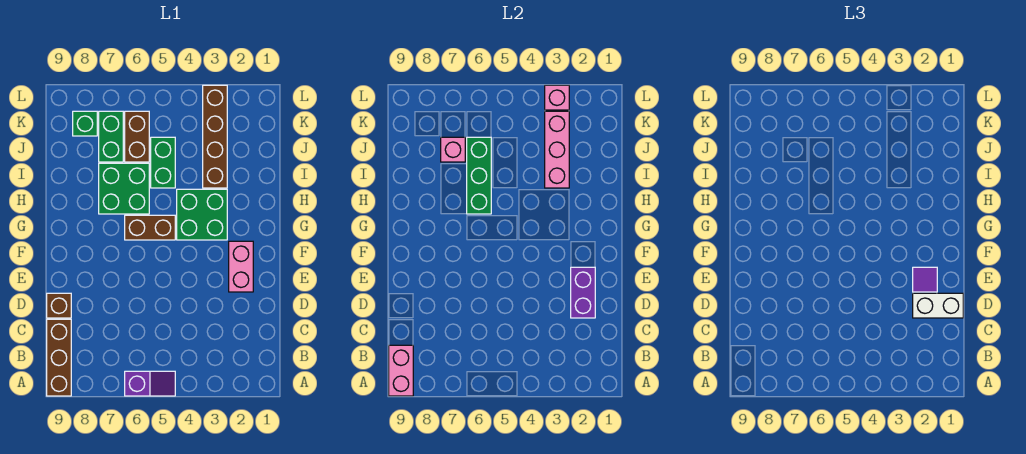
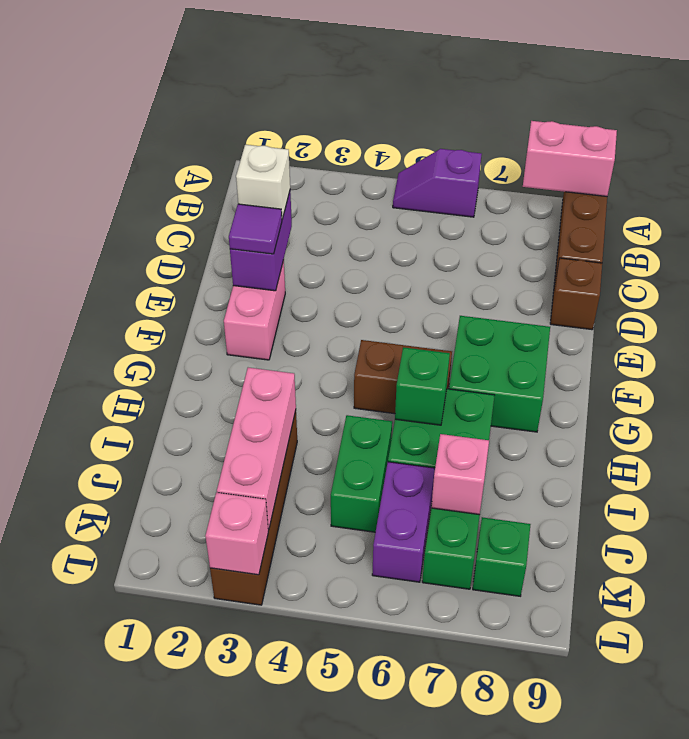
pink brick A9:B9 level 2 -> pink brick A8:A9 level 2
white brick D1:D2 level 3 -> white brick D2 level 3
green brick G3:H4 level 1 -> green brick F7:G8 level 1
green brick H6:J6 level 2 -> green brick H6 level 2
brown brick J6:K6 level 1 -> purple brick J6:K6 level 1

